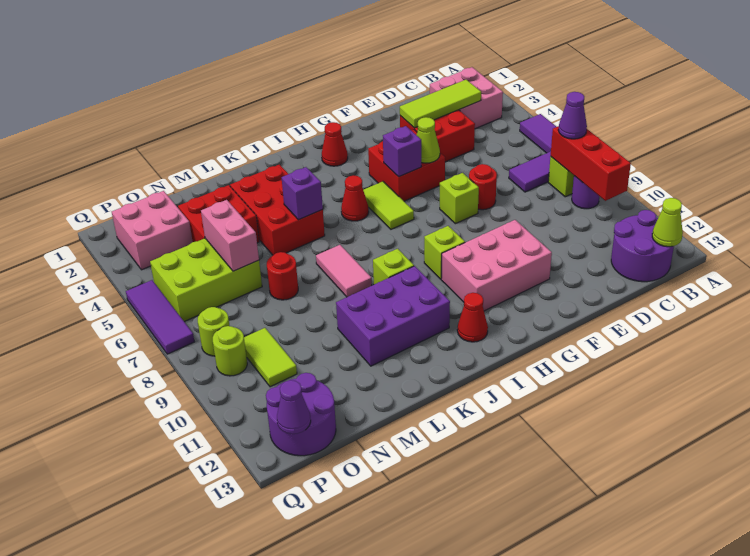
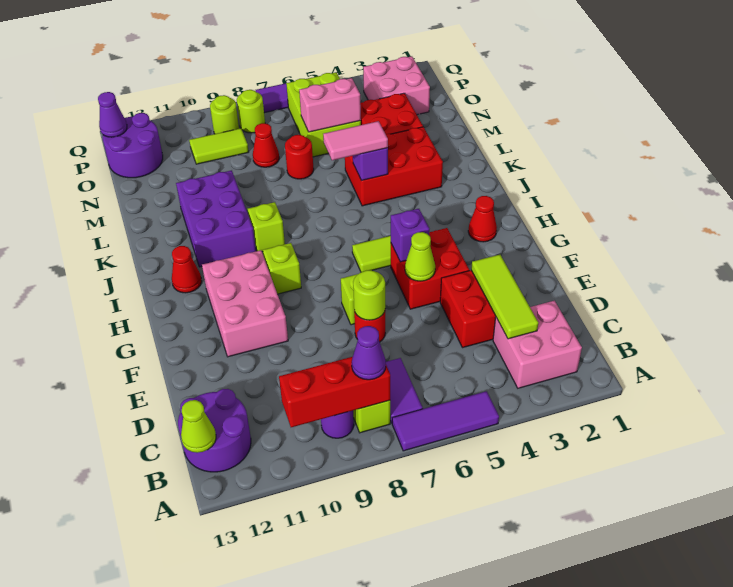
none -> lime round brick E7 level 2
red cone I5 level 1 -> red cone N8 level 1
pink tile K7:K8 level 1 -> pink tile K5:K6 level 3

